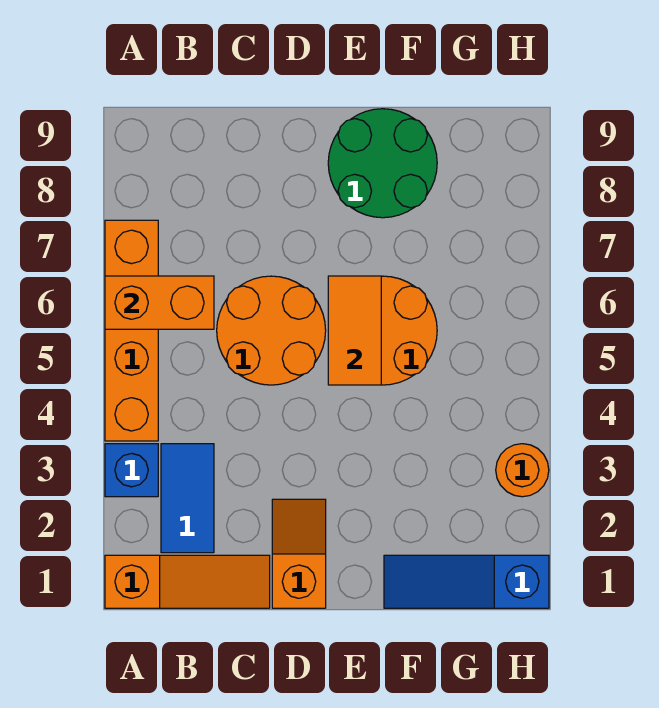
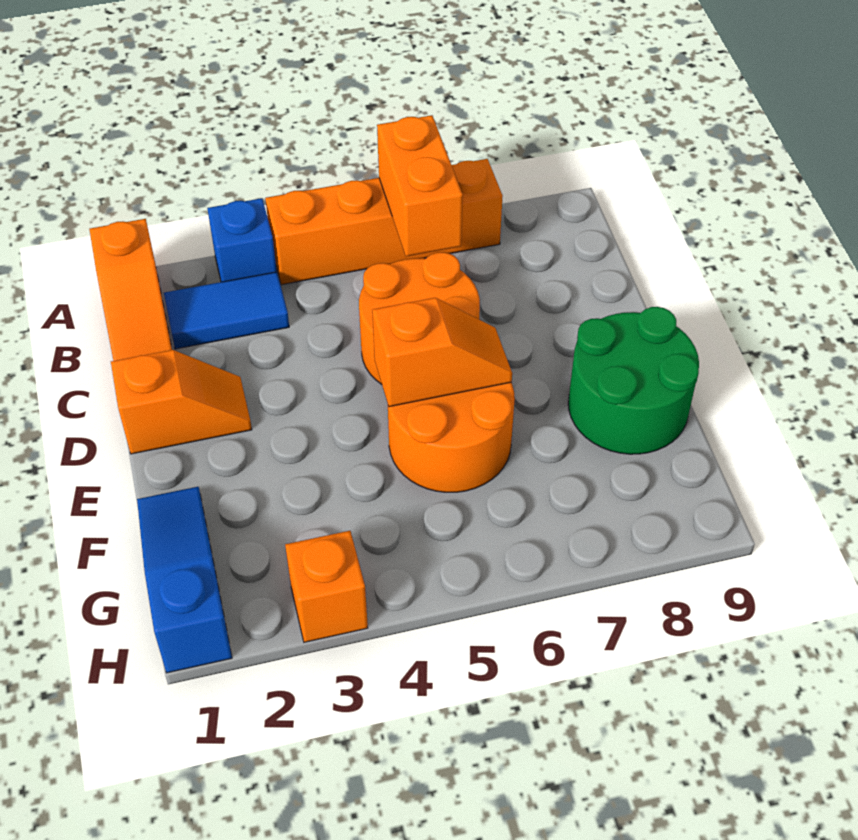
orange tile E5:E6 level 2 -> orange slope E5:E6 level 2 top 5
orange round brick H3 level 1 -> orange brick H3 level 1

